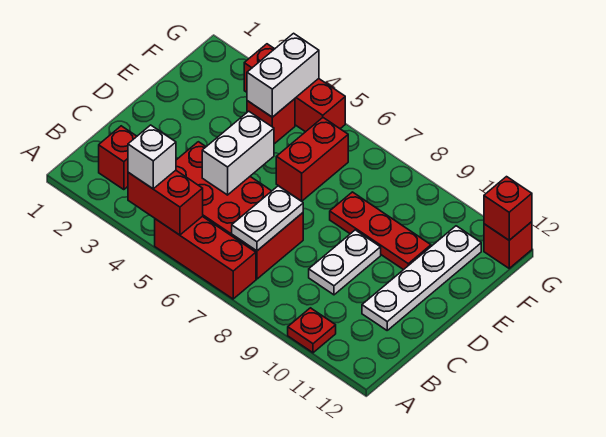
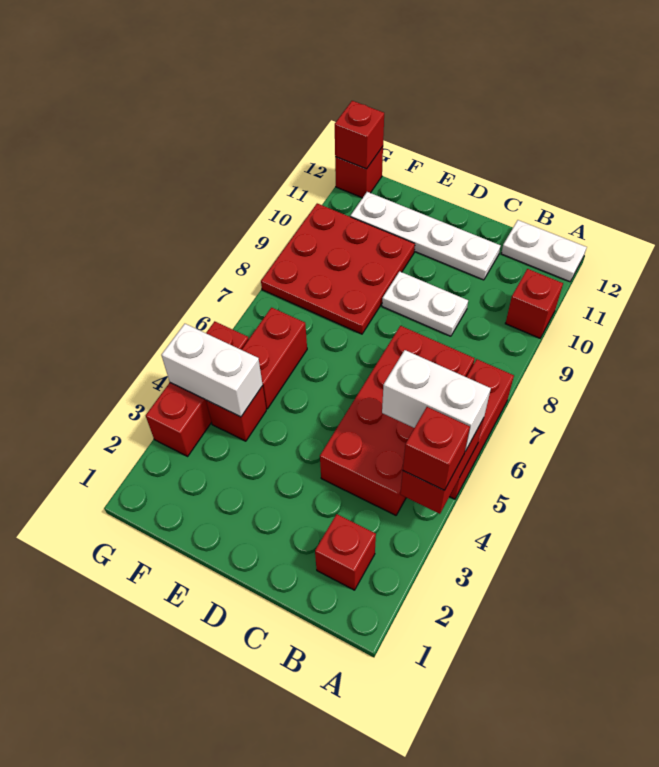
white brick A4 level 3 -> red brick A4 level 3
red plate A10 level 1 -> red brick A10 level 1
white plate B7:C7 level 2 -> white plate A12:B12 level 1
white brick C5:D5 level 2 -> white brick A5:B5 level 3
red brick E6:F6 level 1 -> red brick F5:F6 level 1
red plate E8:E10 level 1 -> red plate E8:G10 level 1

